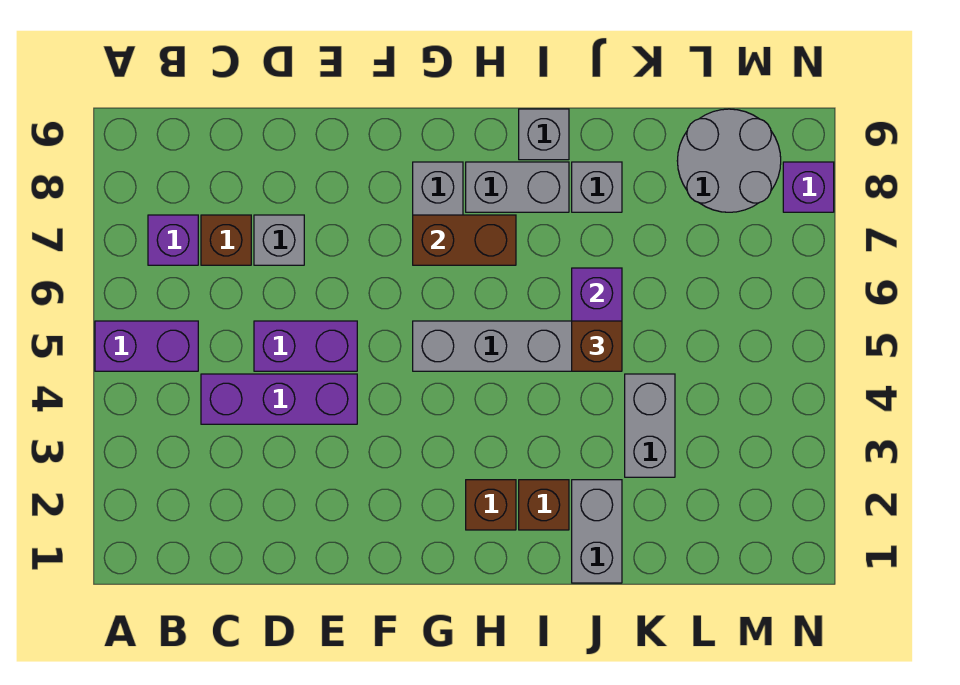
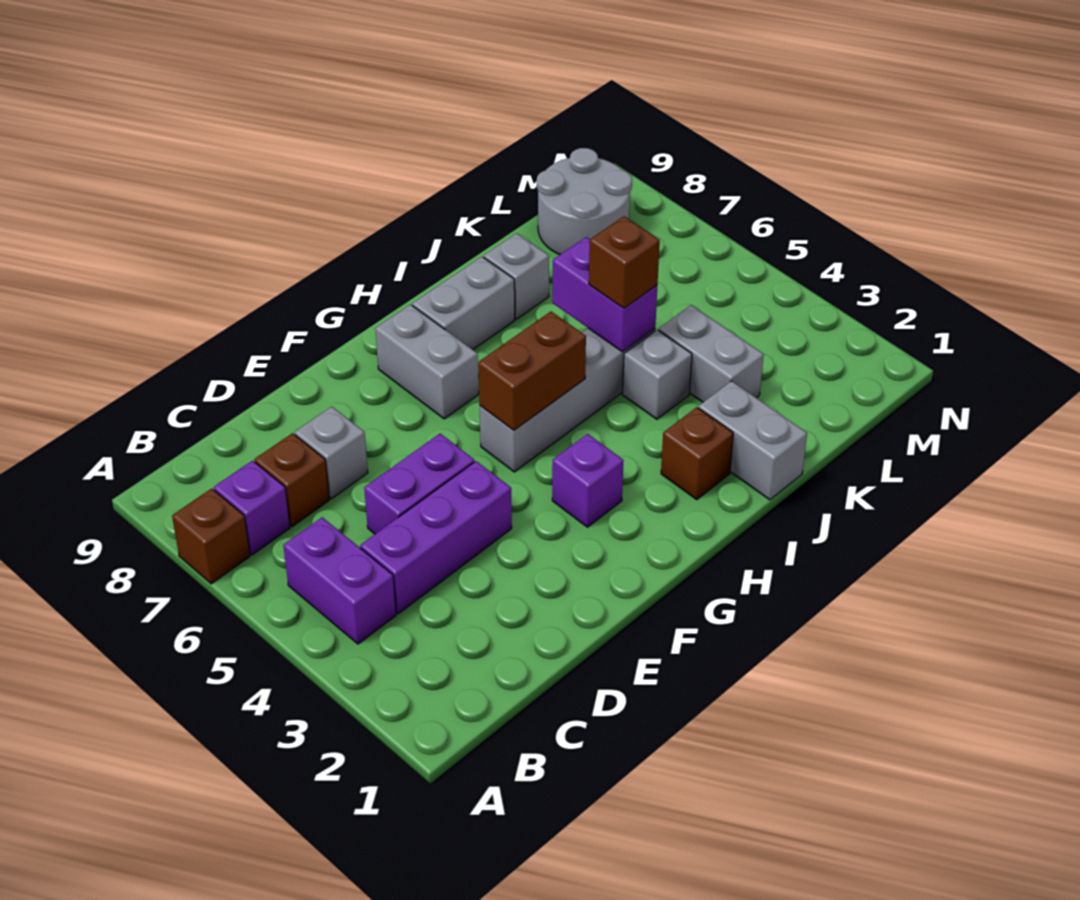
purple brick A5:B5 level 1 -> purple brick B4:B5 level 1
brown brick G7:H7 level 2 -> brown brick G5:H5 level 2
brown brick H2 level 1 -> brown brick A7 level 1
grey brick I9 level 1 -> grey brick J4 level 1
purple brick N8 level 1 -> purple brick G3 level 1

